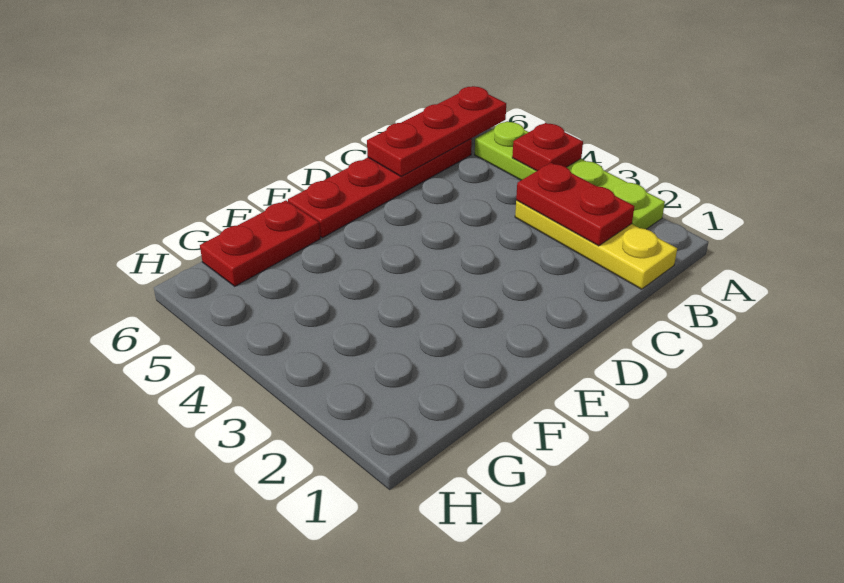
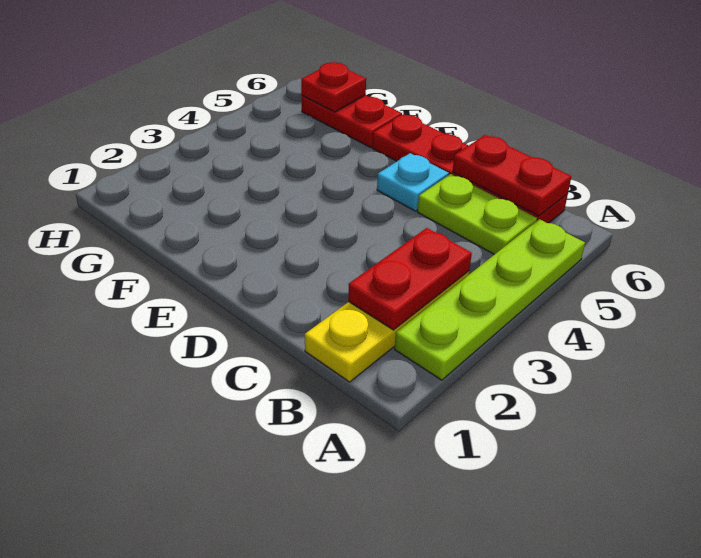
red plate A4 level 2 -> red plate G6 level 2
red plate A6:C6 level 2 -> red plate B6:C6 level 2
none -> lime plate B5:C5 level 1
none -> cyan plate D5 level 1

